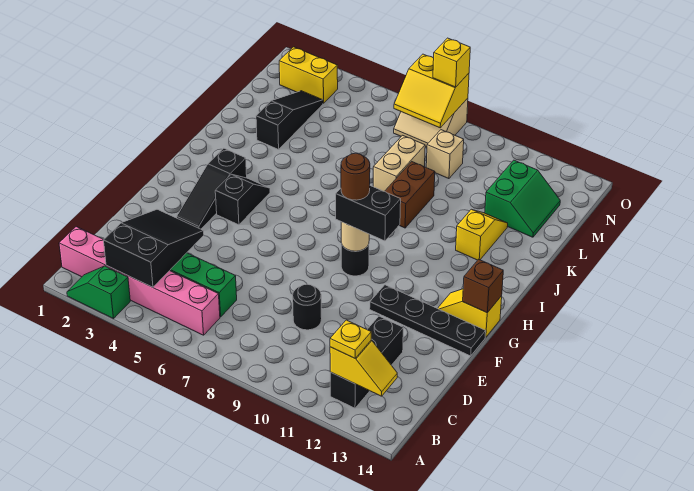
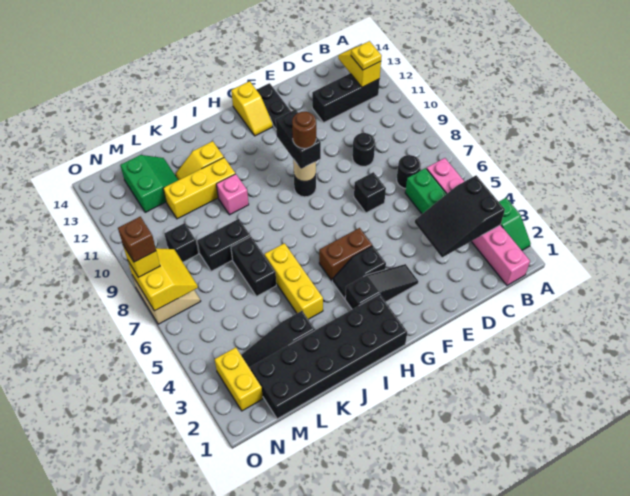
none -> black round brick C7 level 1
none -> black brick E7 level 1
brown brick G14 level 2 -> brown brick O8 level 4
none -> black brick H1:M2 level 1
none -> yellow brick J4:J6 level 1
brown brick J9:K9 level 1 -> brown brick G5:H5 level 1
none -> pink brick J10 level 1
none -> yellow brick J11:L11 level 1
none -> black brick K6:K7 level 1
tan brick K8:L8 level 1 -> black brick K8:L8 level 1
green slope L12:M13 level 1 top 12 -> green slope L12:M13 level 1 top M
tan brick M9 level 1 -> black brick M9 level 1

